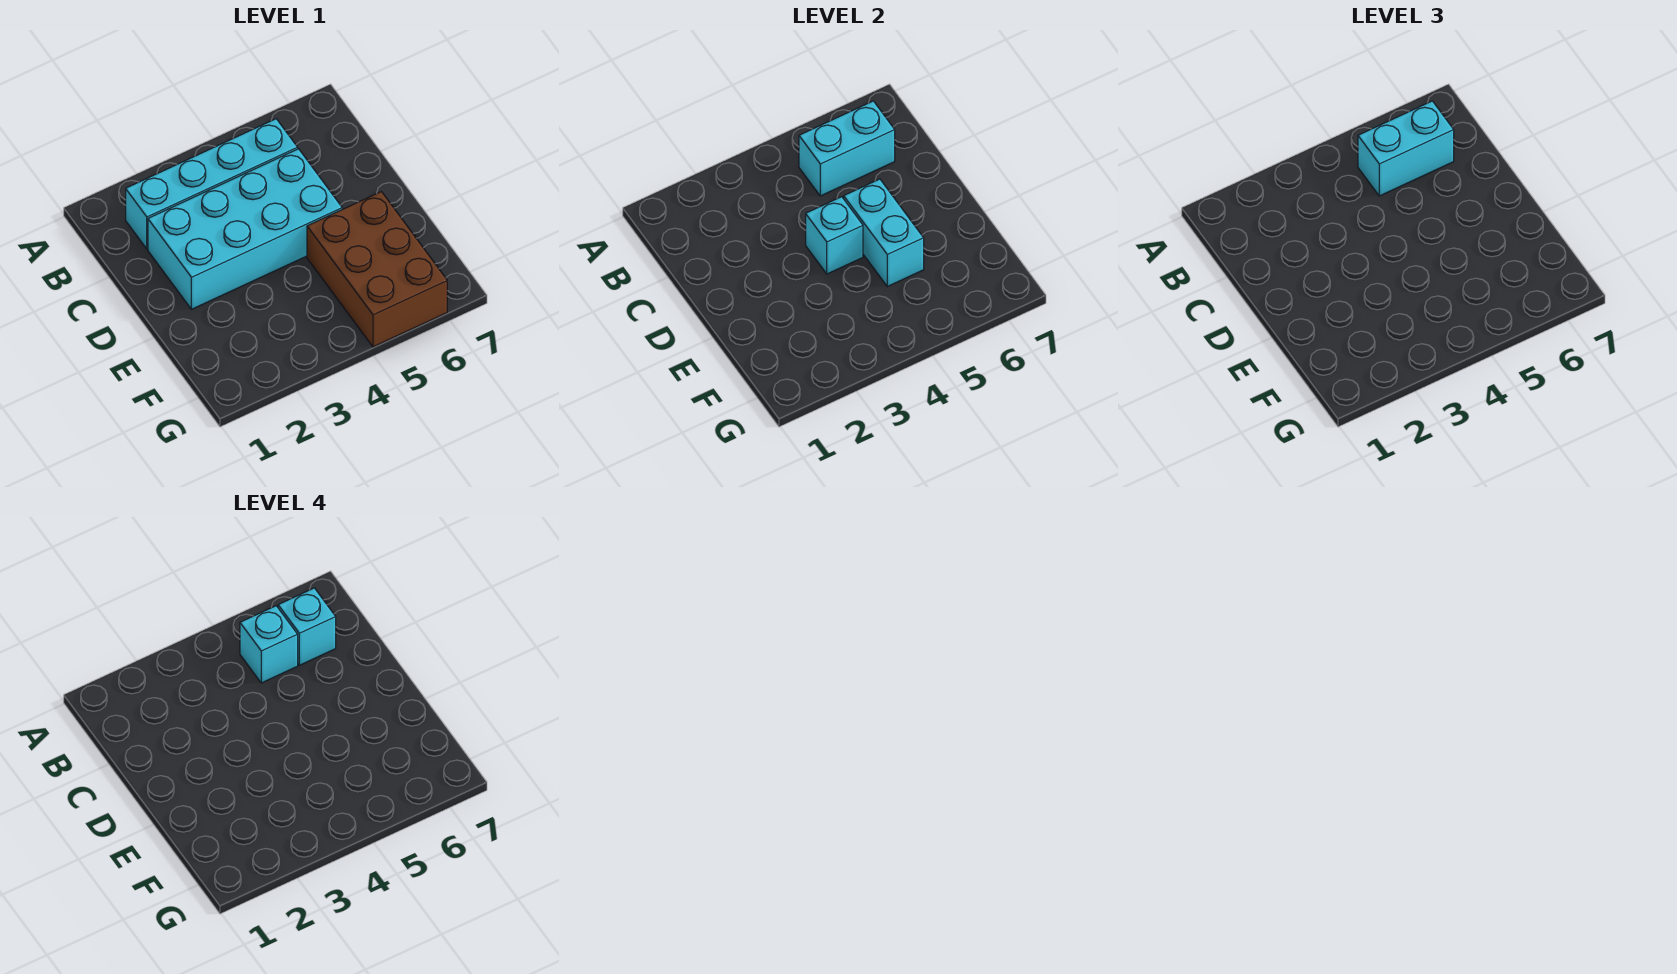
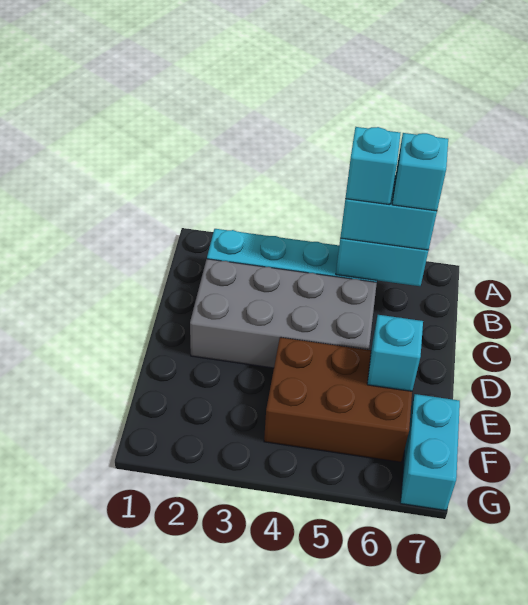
cyan brick C2:D5 level 1 -> grey brick C2:D5 level 1
cyan brick D4 level 2 -> cyan brick E6 level 2
cyan brick D5:E5 level 2 -> cyan brick F7:G7 level 1
brown brick E5:G6 level 1 -> brown brick E4:F6 level 1

